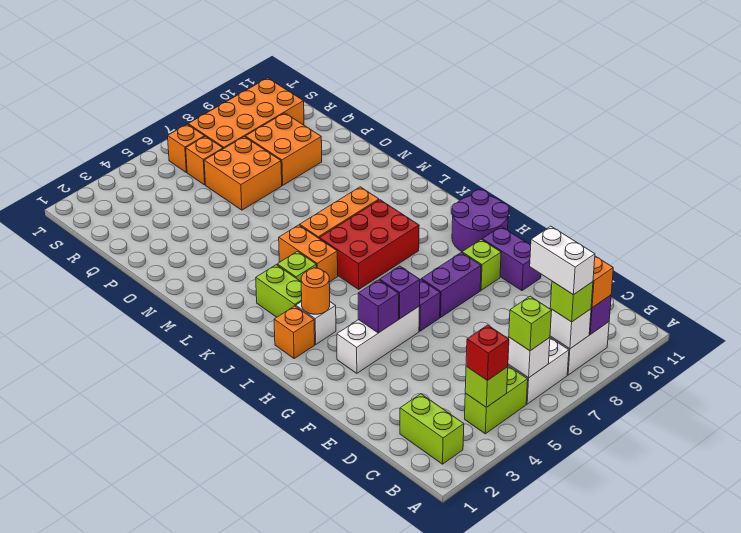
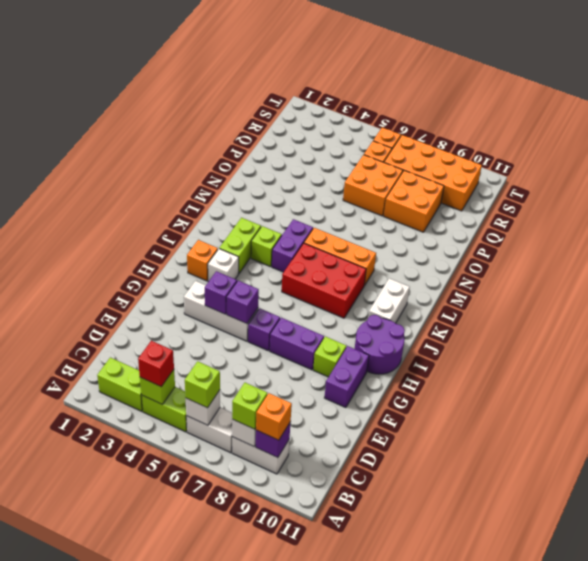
lime brick B2:C2 level 1 -> lime brick B2:B3 level 1
white brick B8:C8 level 4 -> white brick J10:K10 level 1
orange round brick I3 level 2 -> none
orange brick K5:L5 level 1 -> purple brick K5:L5 level 1

